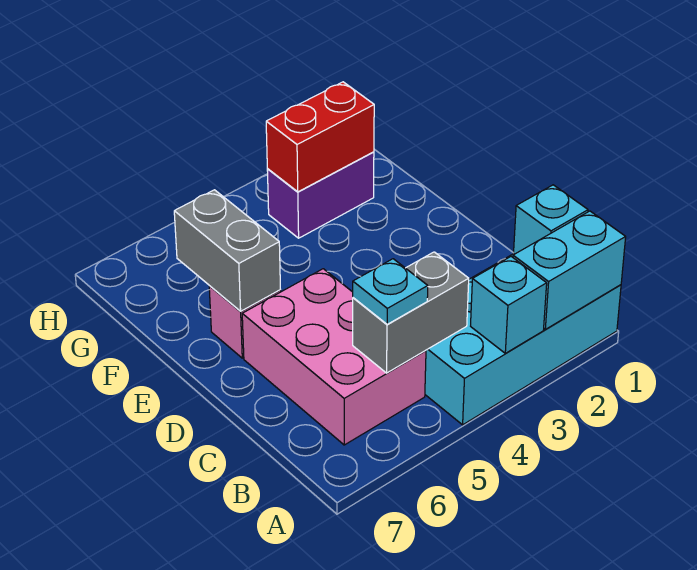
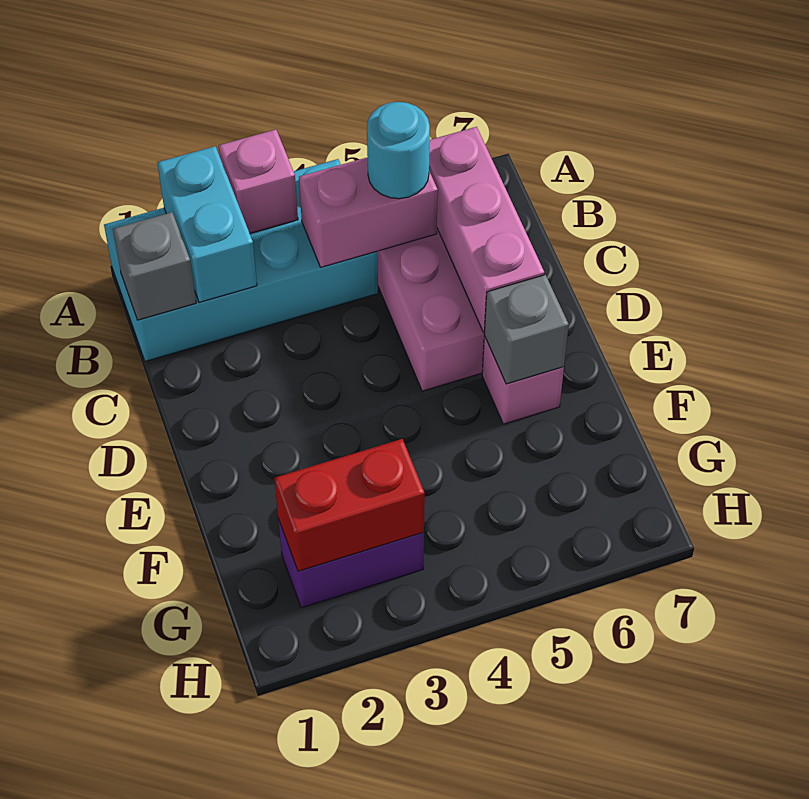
cyan brick A1:A2 level 2 -> cyan brick A2:B2 level 2
cyan brick A3 level 2 -> pink brick A3 level 2
cyan brick B1 level 2 -> grey brick B1 level 2
grey brick B4:B5 level 2 -> pink brick B4:B5 level 2
cyan plate B5 level 3 -> cyan round brick B5 level 3
none -> pink brick B6:D6 level 2
grey brick E6:F6 level 2 -> grey brick E6 level 2

